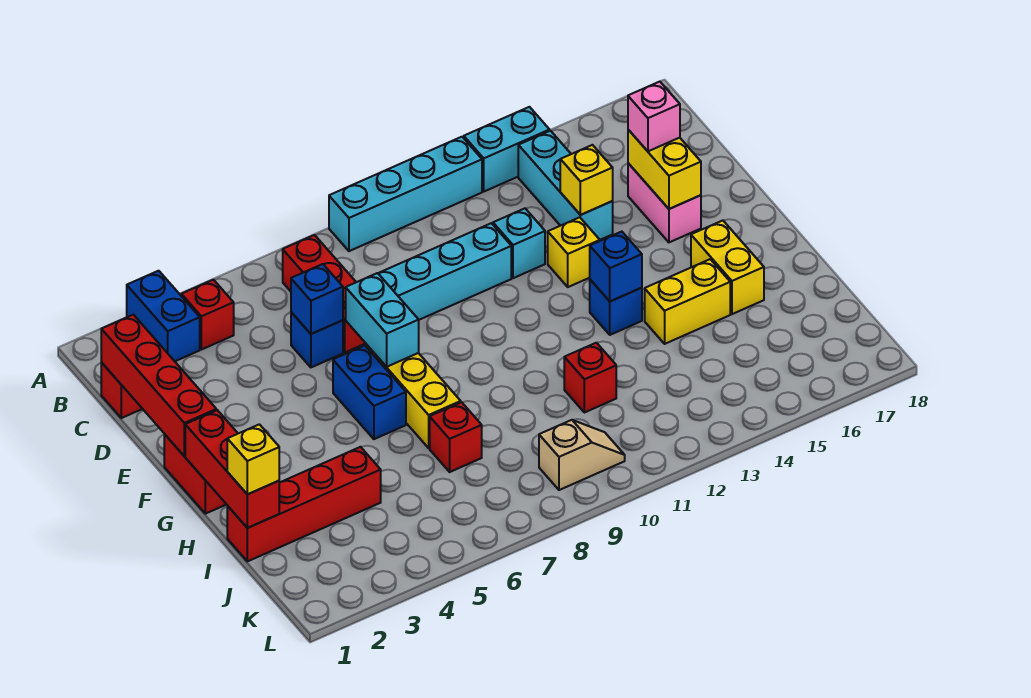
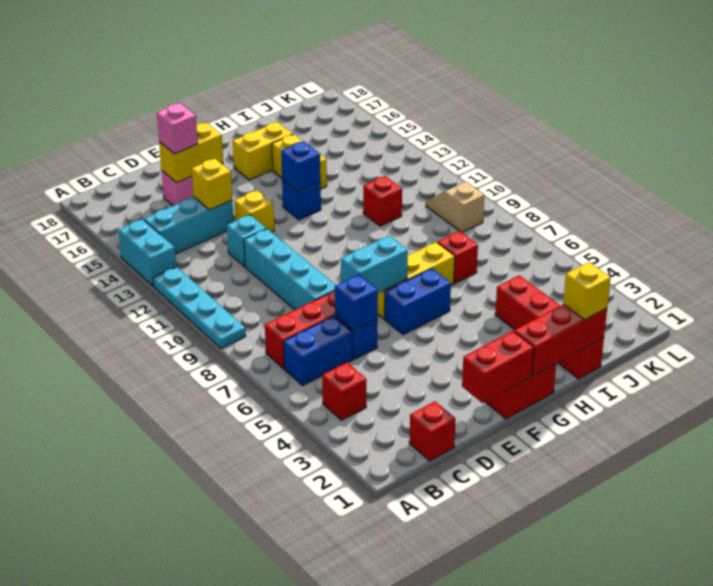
blue brick A3:B3 level 1 -> blue brick B6:C6 level 1
cyan brick A9:A12 level 1 -> cyan plate A9:A12 level 1
red brick C1:F1 level 2 -> red brick E1:F1 level 2

